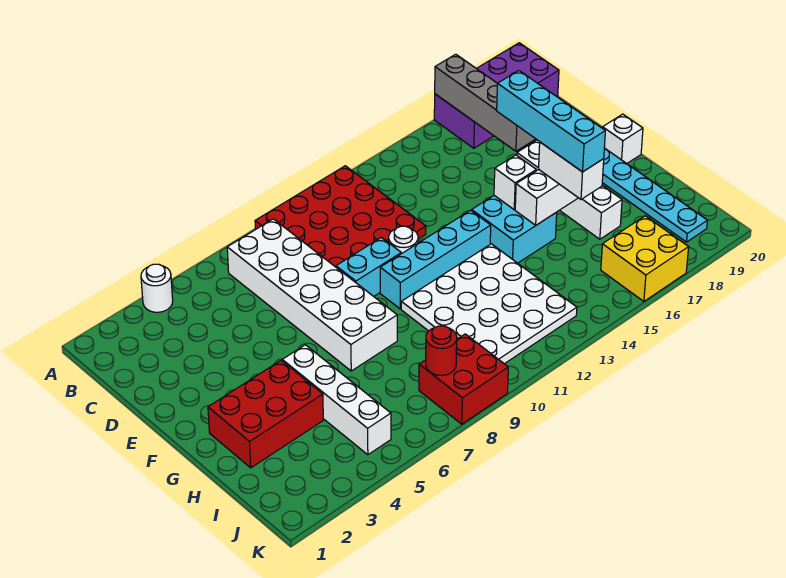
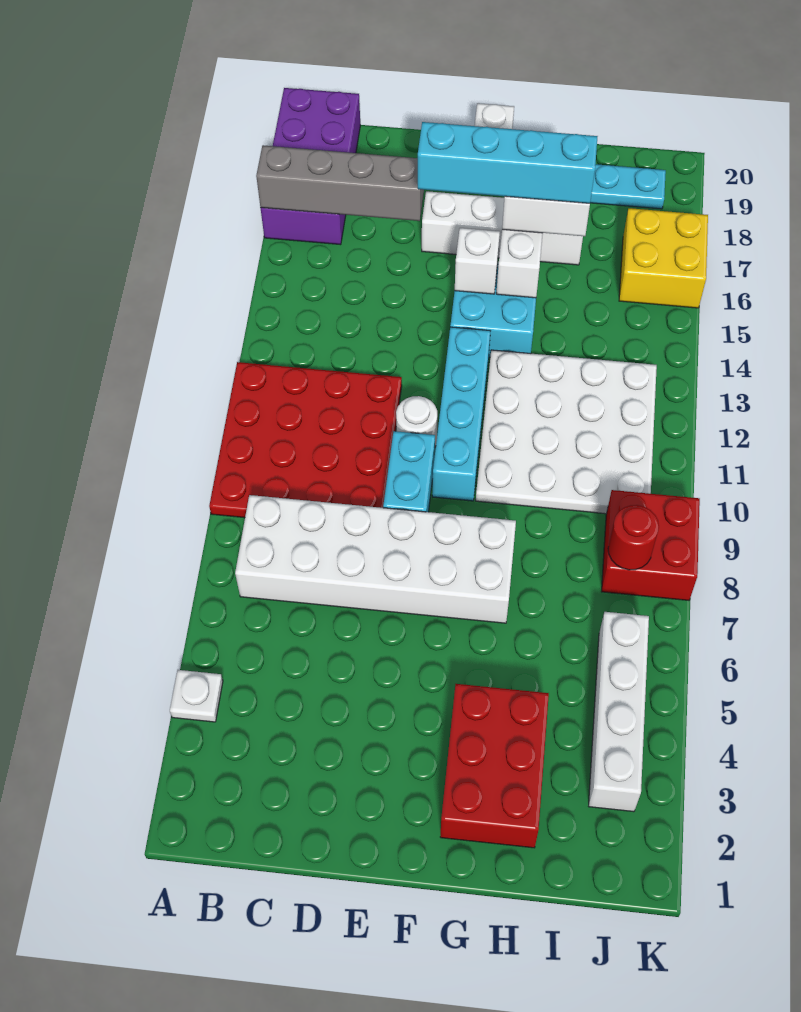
white round brick A4 level 1 -> white plate A4 level 1
white brick G5:J5 level 1 -> white brick J3:J6 level 1

